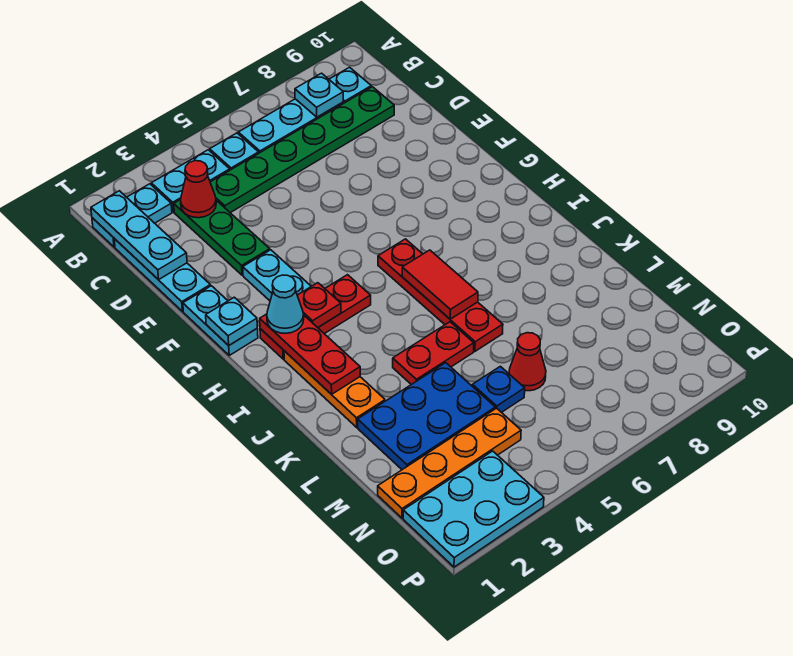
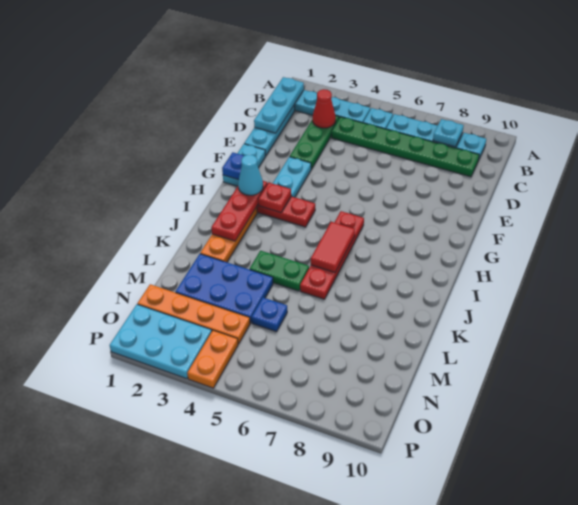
cyan plate G1 level 2 -> blue plate G1 level 2
red plate K4:K5 level 1 -> green plate K4:K5 level 1
red cone M6 level 1 -> none
none -> orange plate O4:P4 level 1

